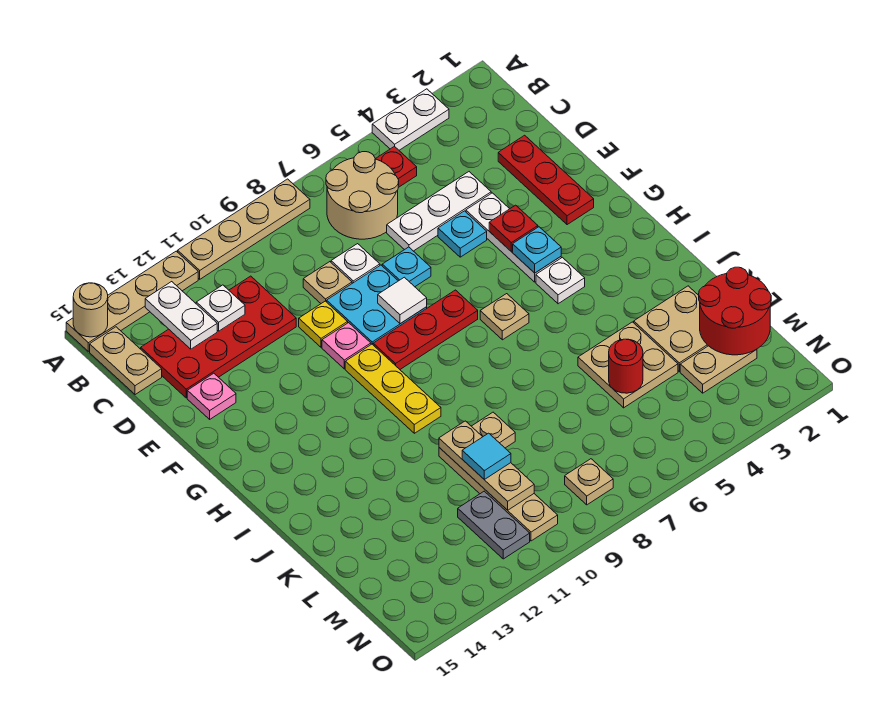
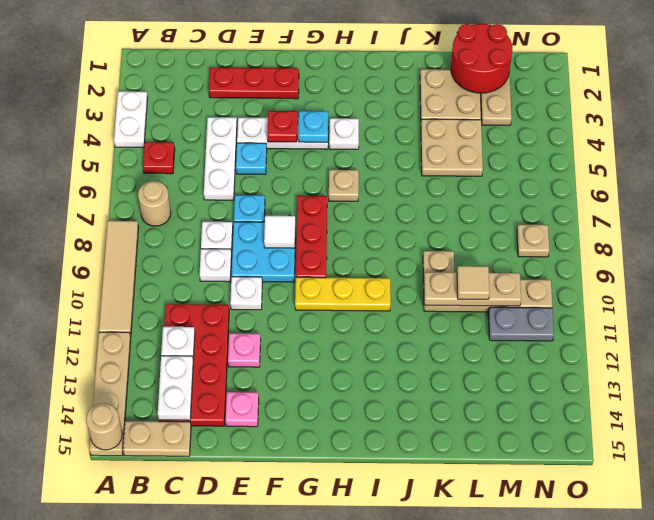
tan plate A8:A11 level 1 -> tan tile A8:A11 level 1
tan round brick B6:C7 level 1 -> tan round brick B7 level 1
white plate B13:C13 level 2 -> white plate C13:C14 level 2
tan plate D9 level 1 -> white plate D9 level 1
yellow plate E10 level 1 -> white plate E10 level 1
pink plate F10 level 1 -> pink plate E12 level 1
red round brick L5 level 2 -> none
cyan tile L10 level 3 -> tan tile L10 level 3

